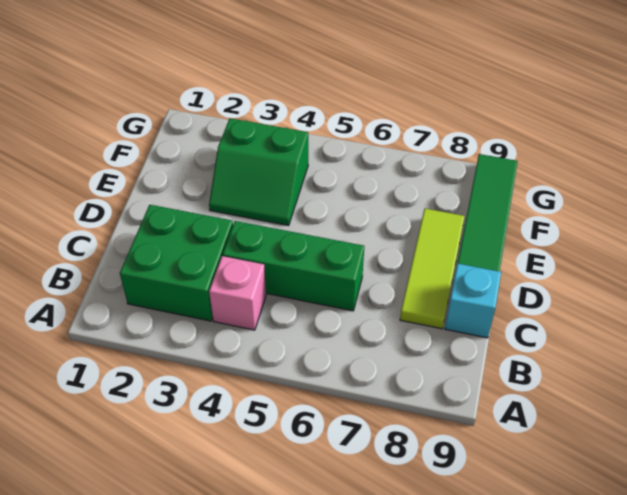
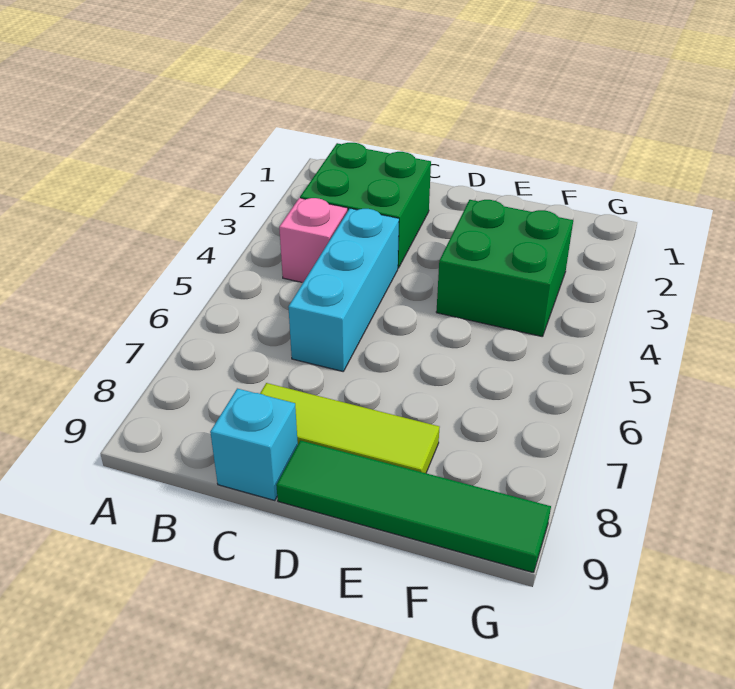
green brick C4:C6 level 1 -> cyan brick C4:C6 level 1
green slope E3:F4 level 1 top F -> green brick E3:F4 level 1

